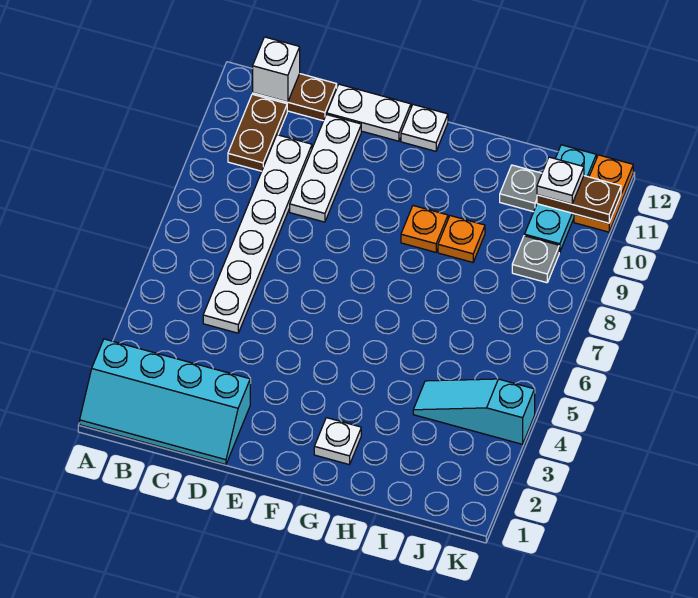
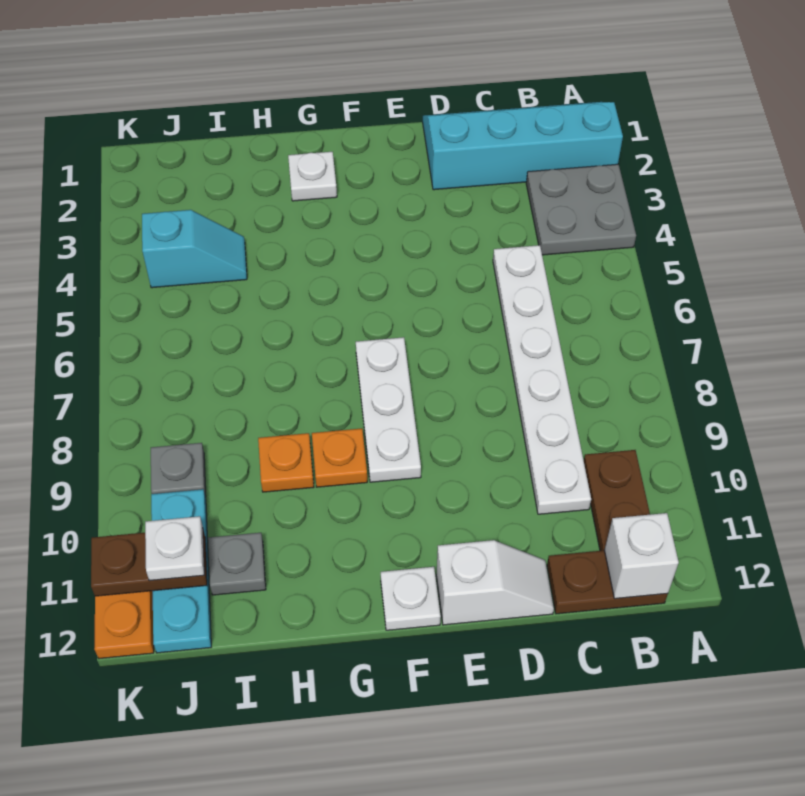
none -> grey plate A3:B4 level 1
white plate D9:D11 level 1 -> white plate F7:F9 level 1
white plate D12:E12 level 1 -> white slope D12:E12 level 1 top E
cyan slope I4:K4 level 1 top K -> cyan slope I4:J4 level 1 top J

